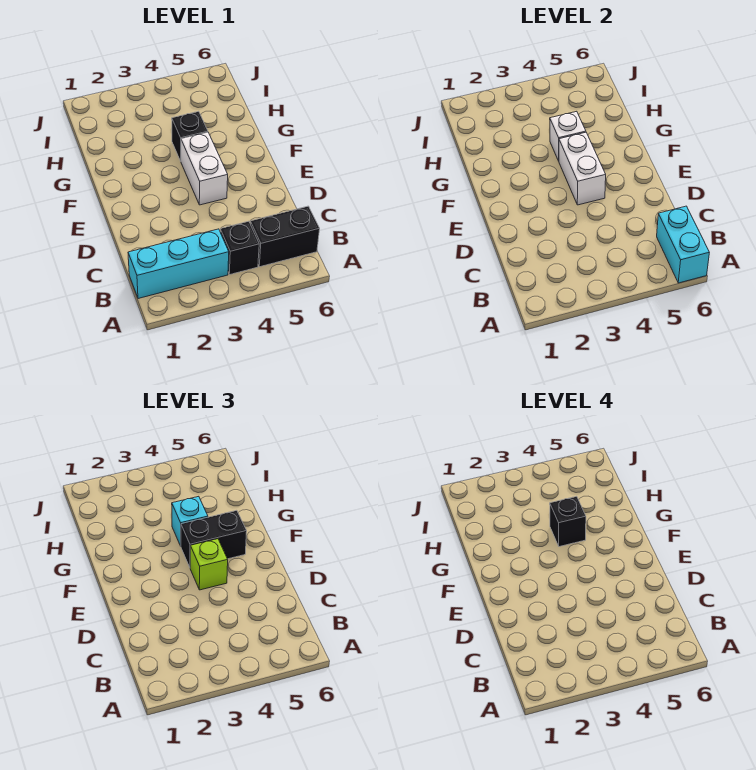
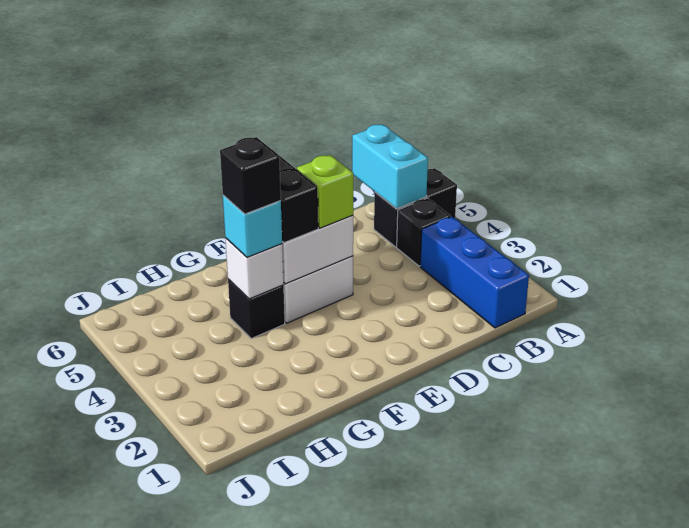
cyan brick A6:B6 level 2 -> cyan brick B5:B6 level 2
cyan brick B1:B3 level 1 -> blue brick B1:B3 level 1
black brick B5:B6 level 1 -> black brick A5:B5 level 1

